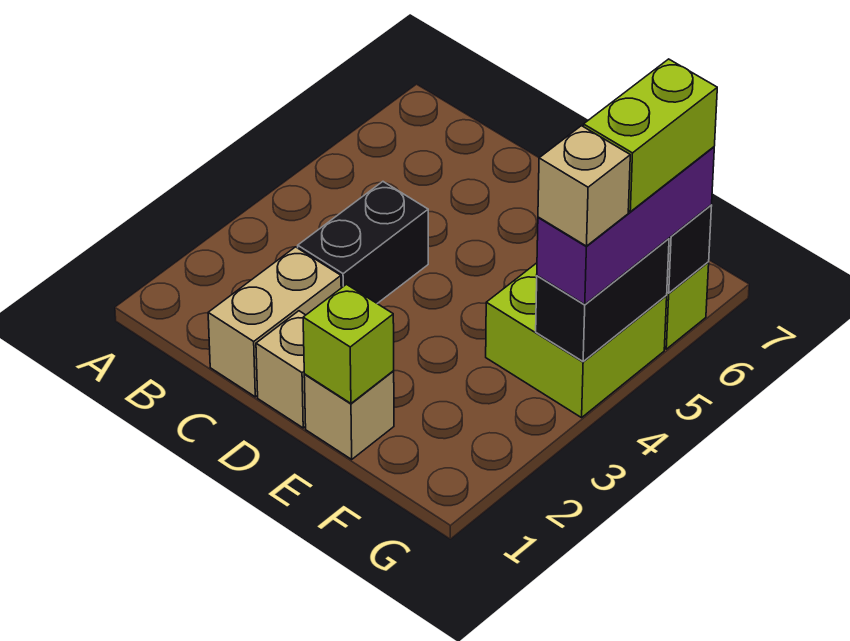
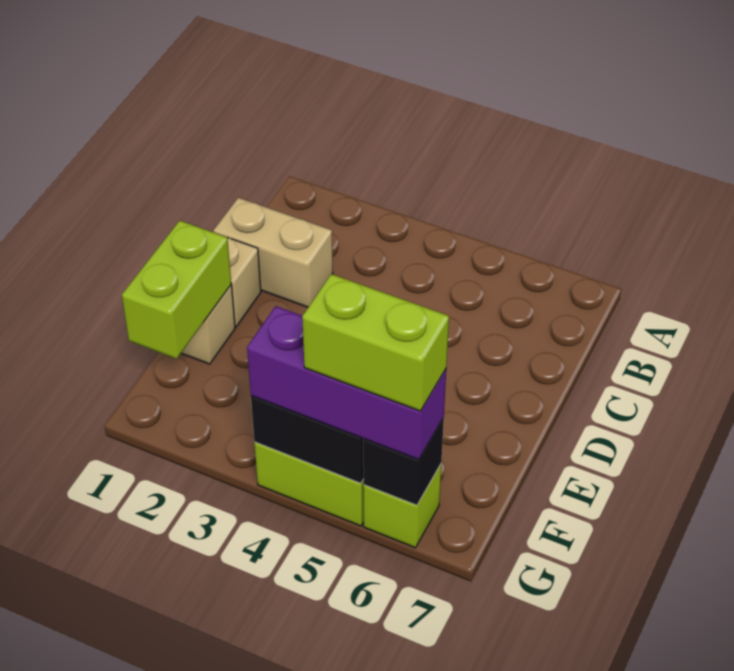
black brick C3:C4 level 1 -> none
lime brick E1 level 2 -> lime brick E1:F1 level 2
tan brick G4 level 4 -> none

